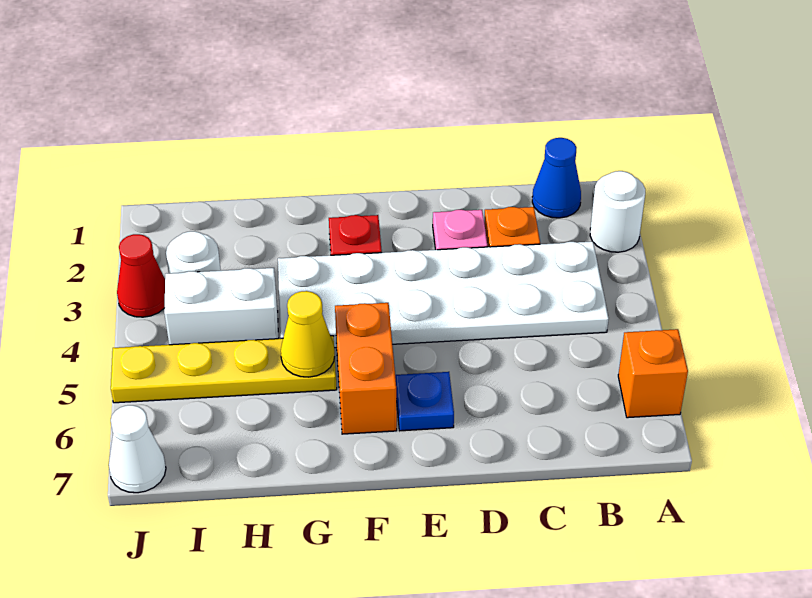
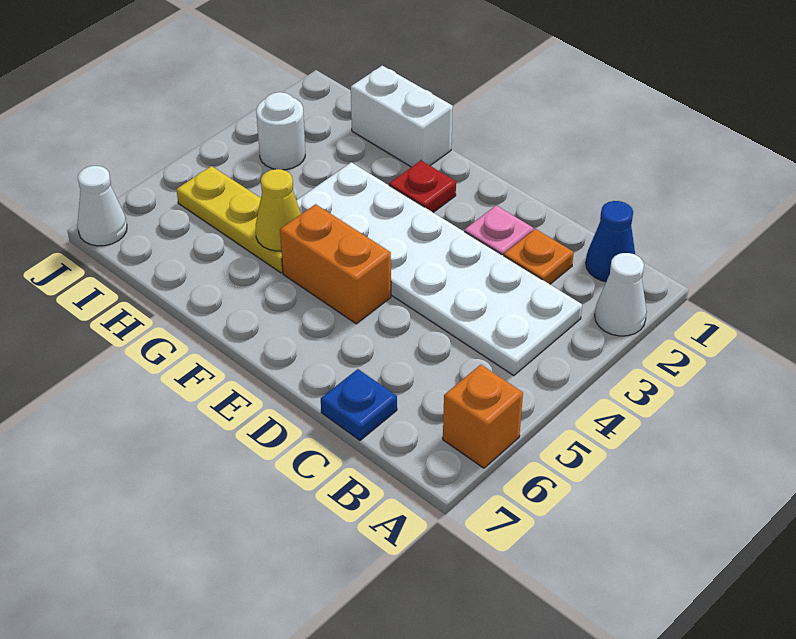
white round brick A2 level 1 -> white cone A2 level 1
blue plate E6 level 1 -> blue plate C7 level 1
orange brick F5:F6 level 1 -> orange brick E5:F5 level 1
yellow plate G5:J5 level 1 -> yellow plate G5:I5 level 1
white brick H4:I4 level 1 -> white brick G1:H1 level 1
red cone J3 level 1 -> none

